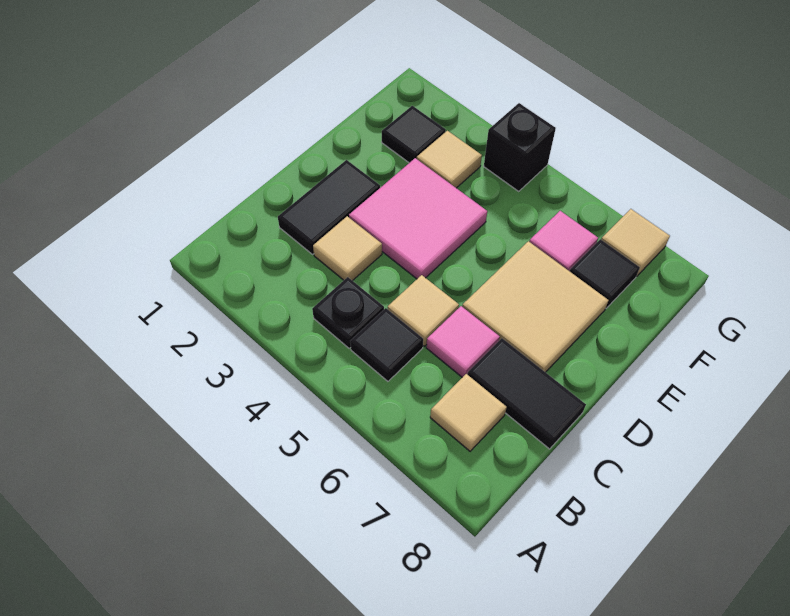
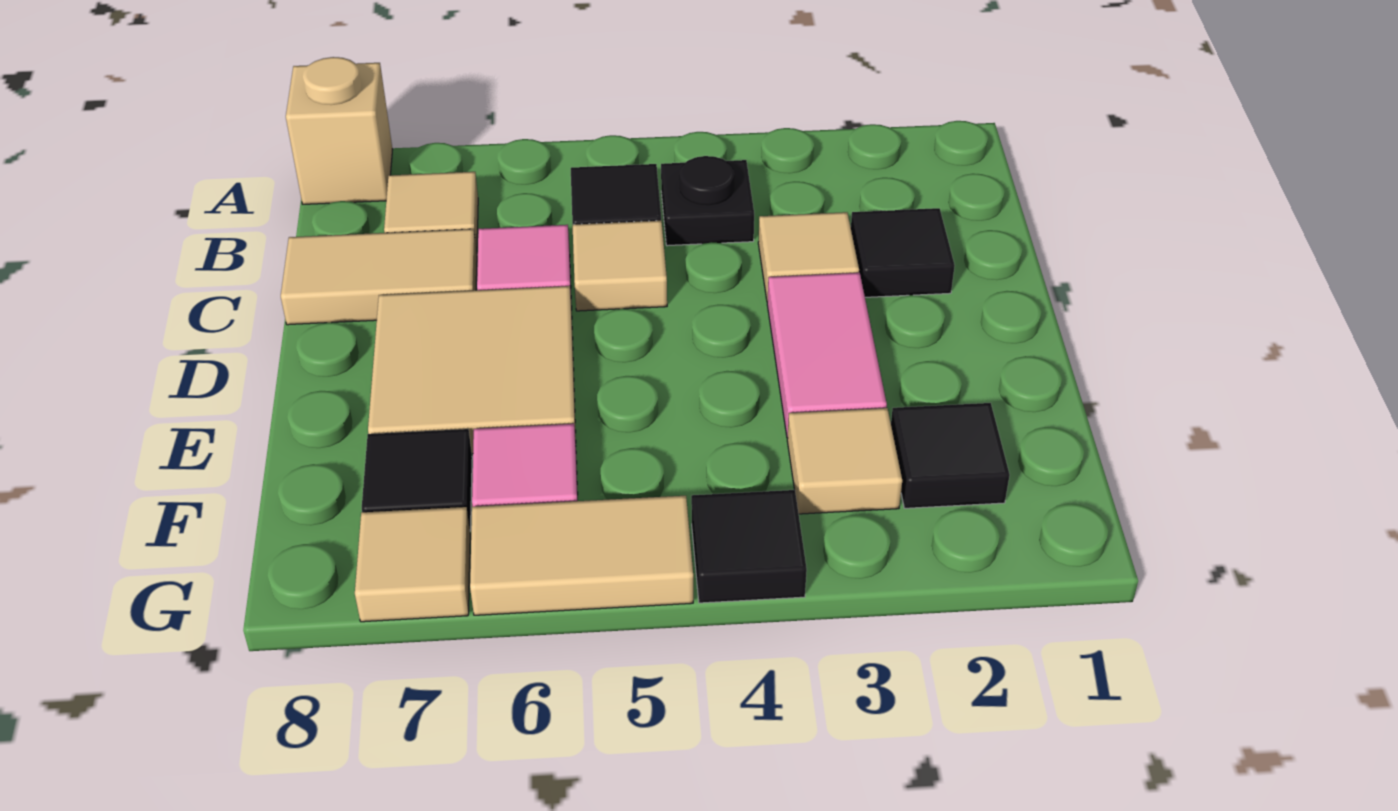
none -> tan brick A8 level 1
black tile C2:D2 level 1 -> black tile C2 level 1
black tile C7:C8 level 1 -> tan tile C7:C8 level 1
pink tile D3:E4 level 1 -> pink tile D3:E3 level 1
black brick G4 level 1 -> black tile G4 level 1
none -> tan tile G5:G6 level 1

